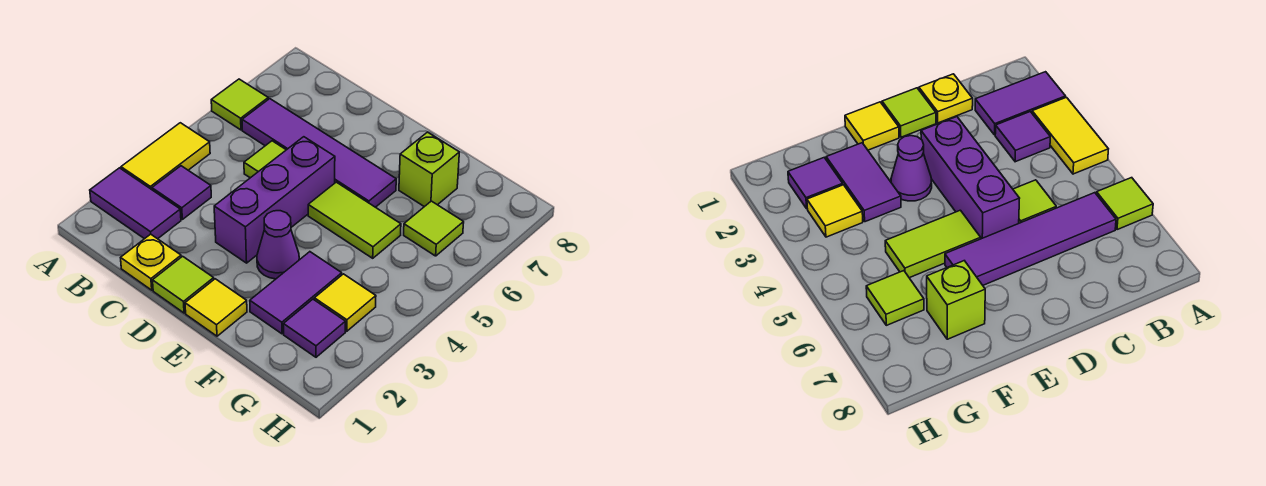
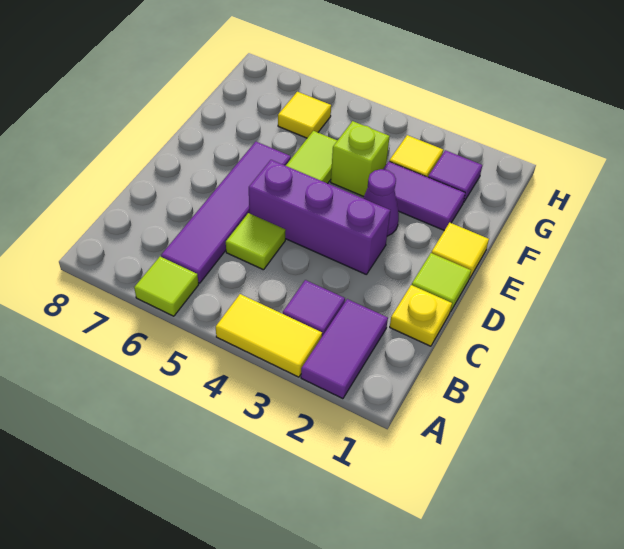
lime brick F7 level 1 -> lime brick F4 level 1
lime tile G6 level 1 -> yellow tile G6 level 1

